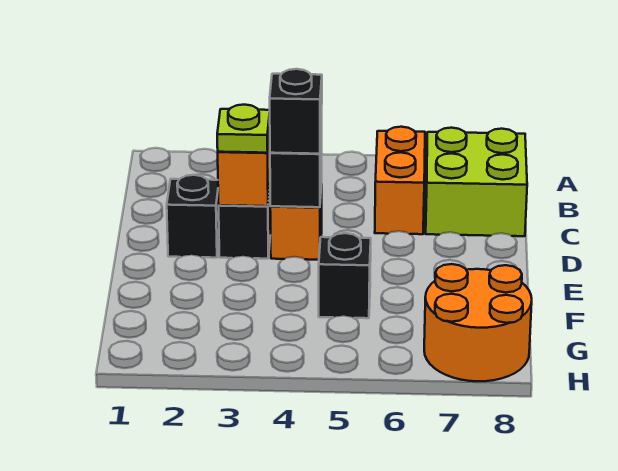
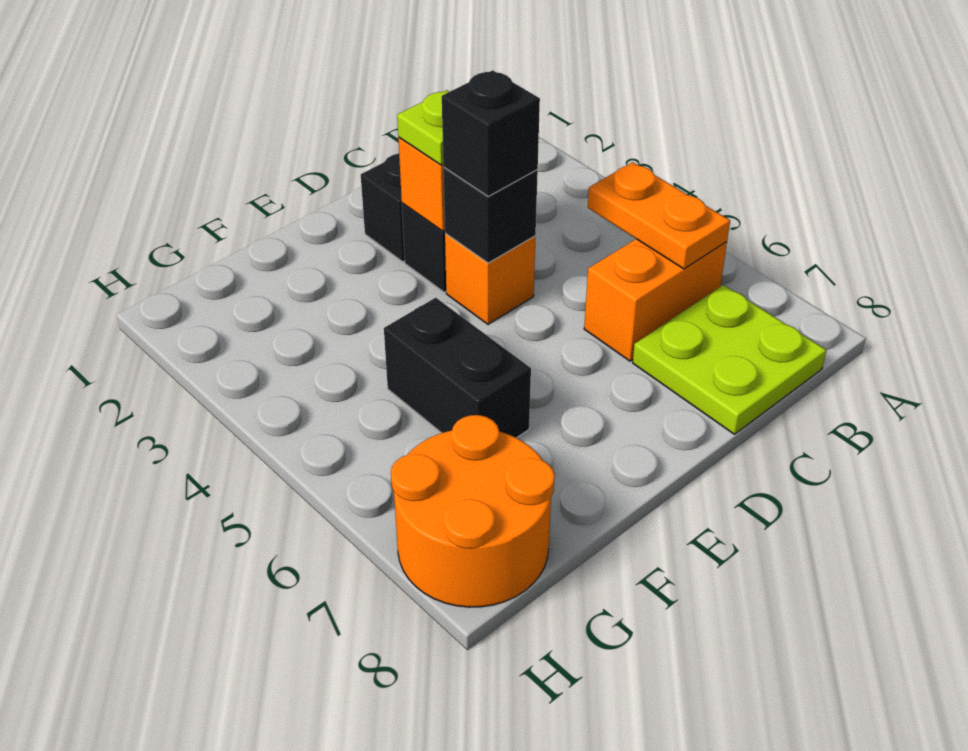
none -> orange plate B5:B6 level 2
lime brick B7:C8 level 1 -> lime plate B7:C8 level 1
black brick F5 level 1 -> black brick F5:F6 level 1

